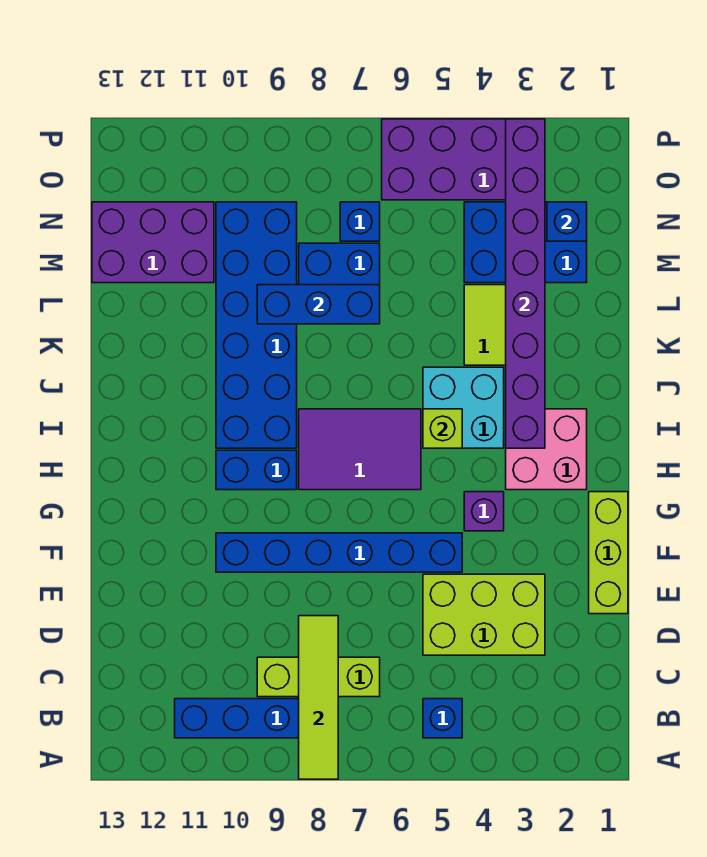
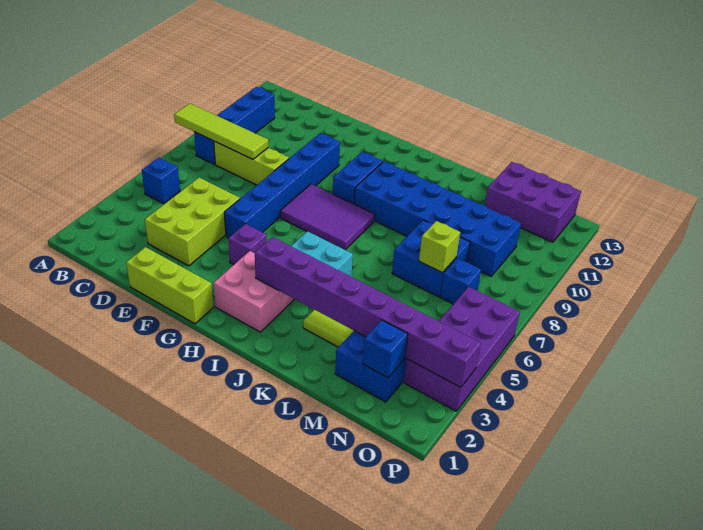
lime brick C7:C9 level 1 -> lime brick C8:E8 level 1
purple tile H6:I8 level 1 -> purple tile G7:I8 level 1
lime brick I5 level 2 -> lime brick M7 level 2
blue brick L7:L9 level 2 -> none
purple brick M11:N13 level 1 -> purple brick M12:O13 level 1

